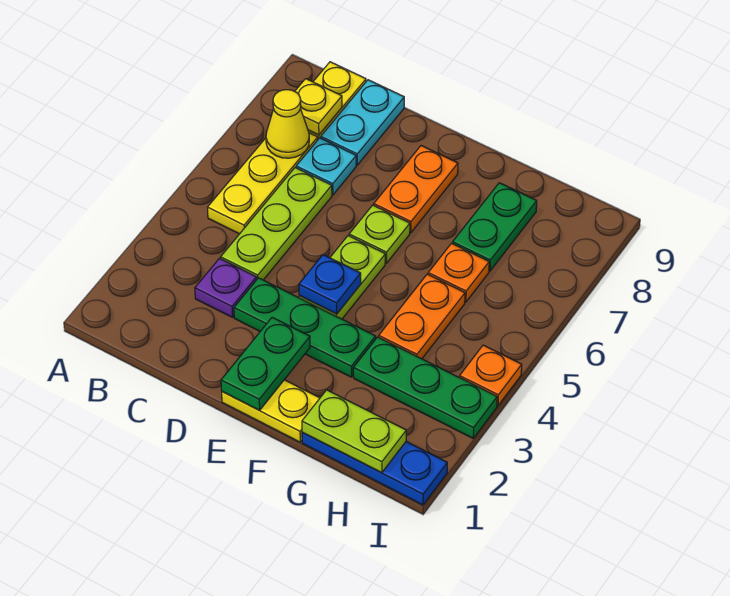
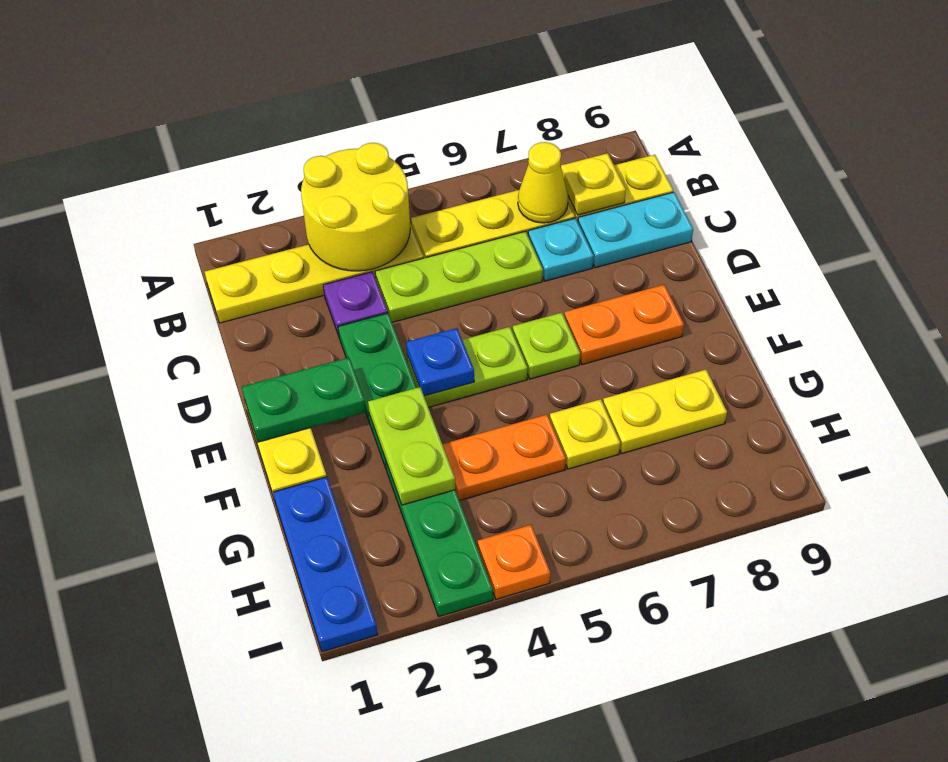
none -> yellow round brick A3:B4 level 2
none -> yellow plate B1:B4 level 1
lime plate G1:H1 level 2 -> lime plate F3:G3 level 2
orange plate G6 level 1 -> yellow plate G6 level 1
green plate G7:G8 level 1 -> yellow plate G7:G8 level 1

